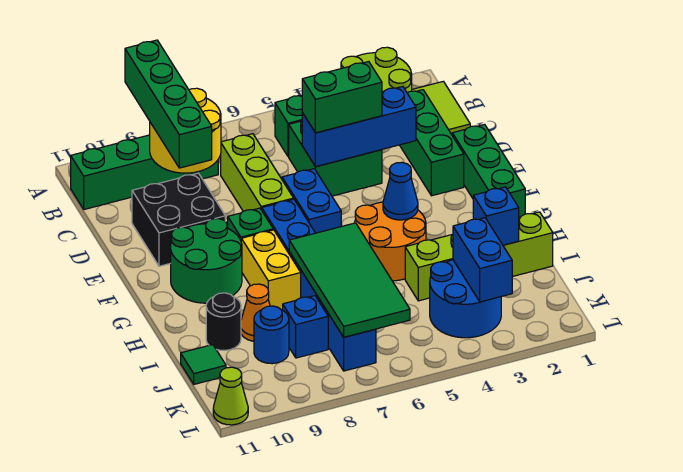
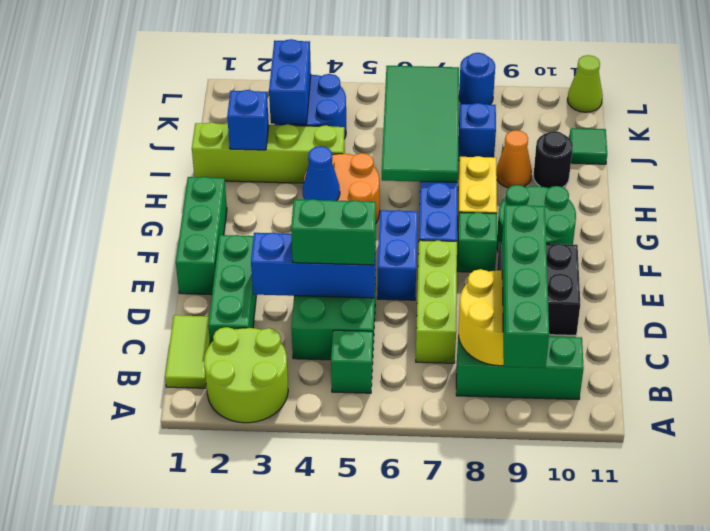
green brick B8:B11 level 1 -> green brick B8:B10 level 1
blue round brick J9 level 1 -> blue round brick L8 level 1

